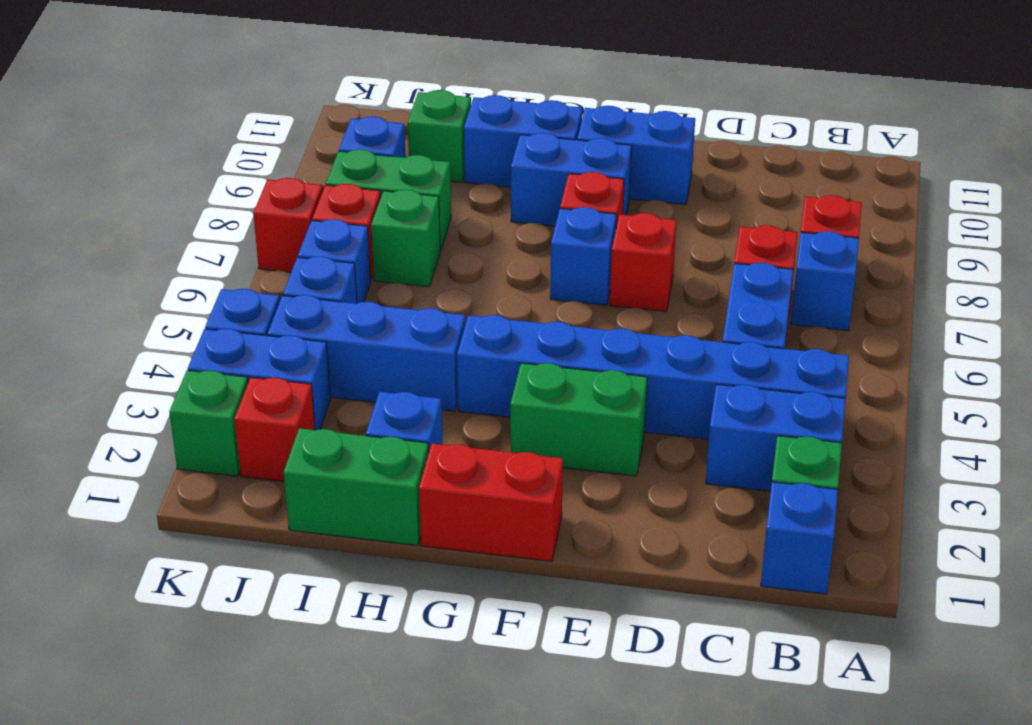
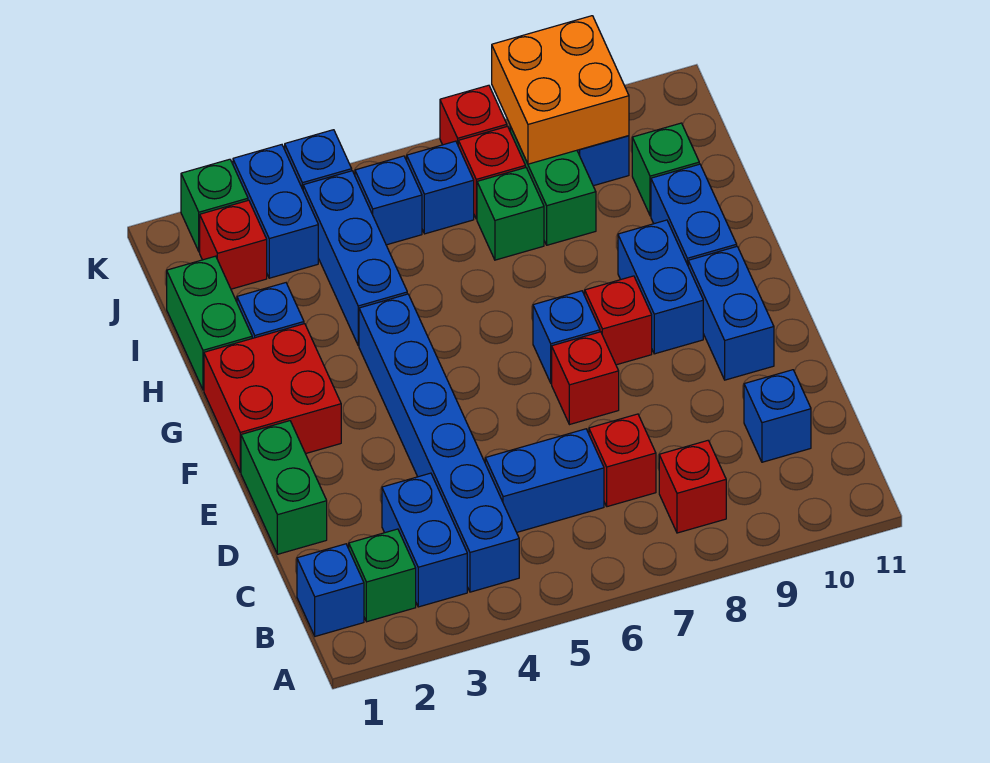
blue brick B7 level 1 -> blue brick C10 level 1
green brick E3:F3 level 1 -> green brick D1:E1 level 1
red brick F1:G1 level 1 -> red brick F1:G2 level 1
none -> orange brick J8:K9 level 2

